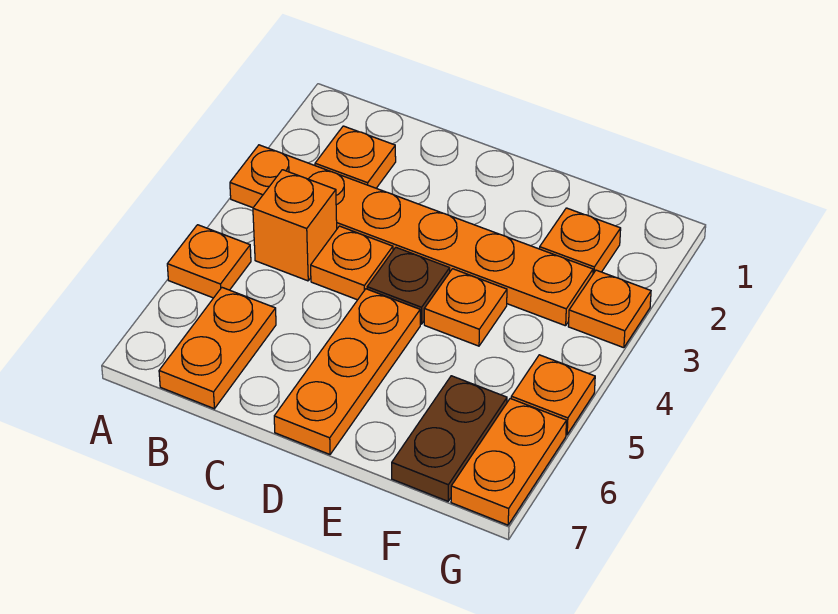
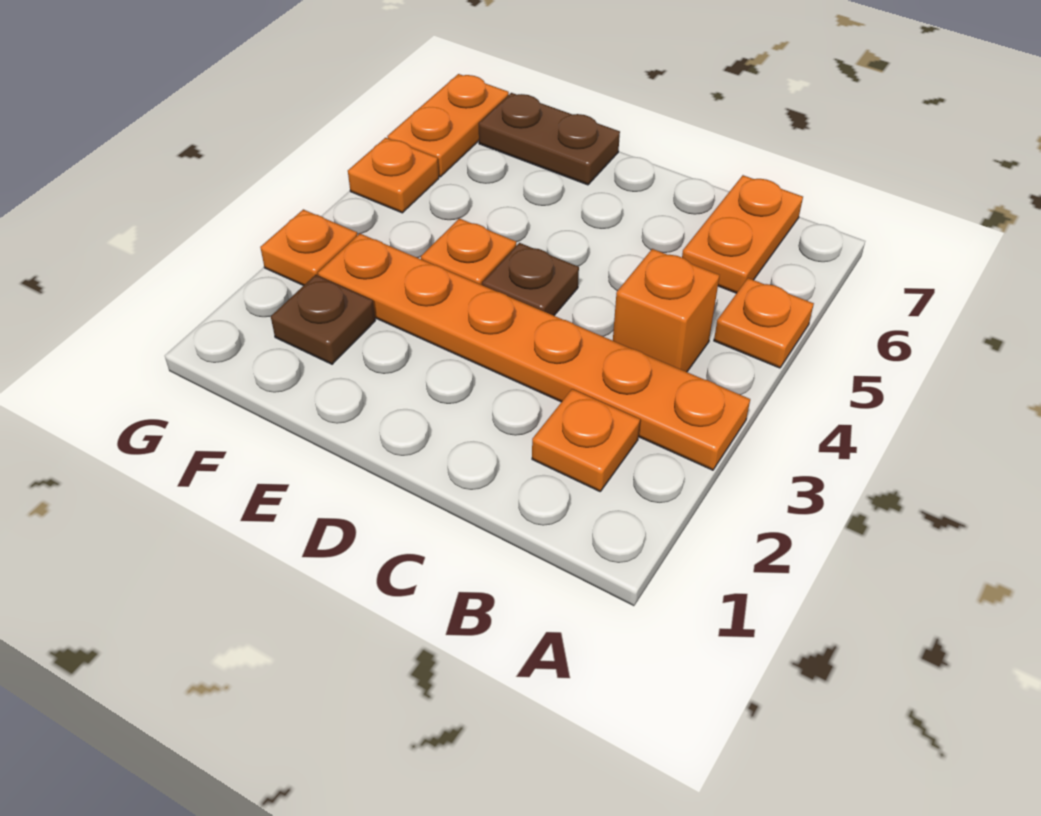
orange plate C4 level 1 -> none
orange plate D5:D7 level 1 -> none
orange plate F2 level 1 -> brown plate F2 level 1
brown plate F6:F7 level 1 -> brown plate E7:F7 level 1

